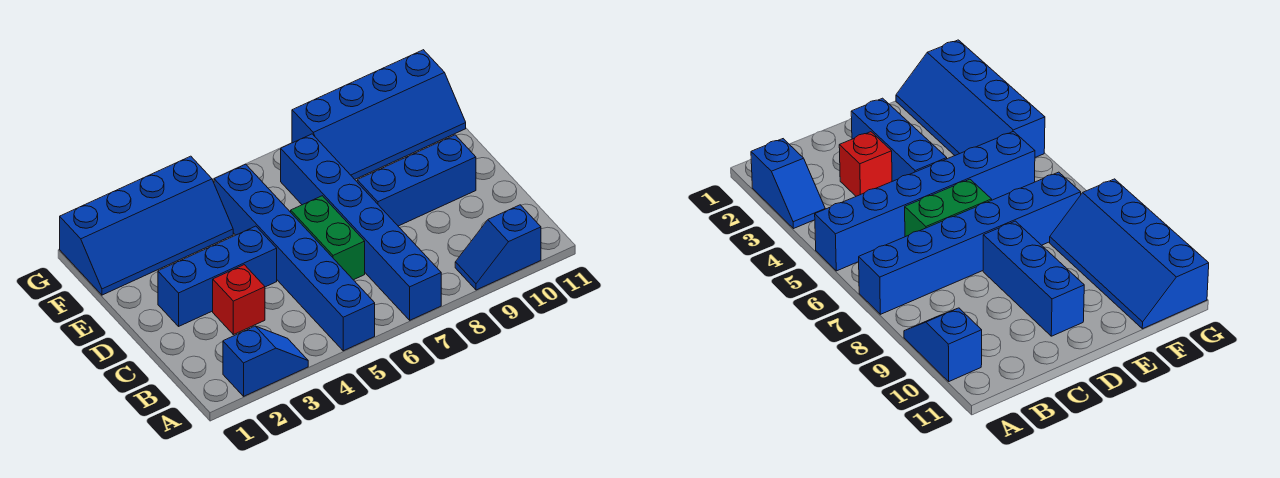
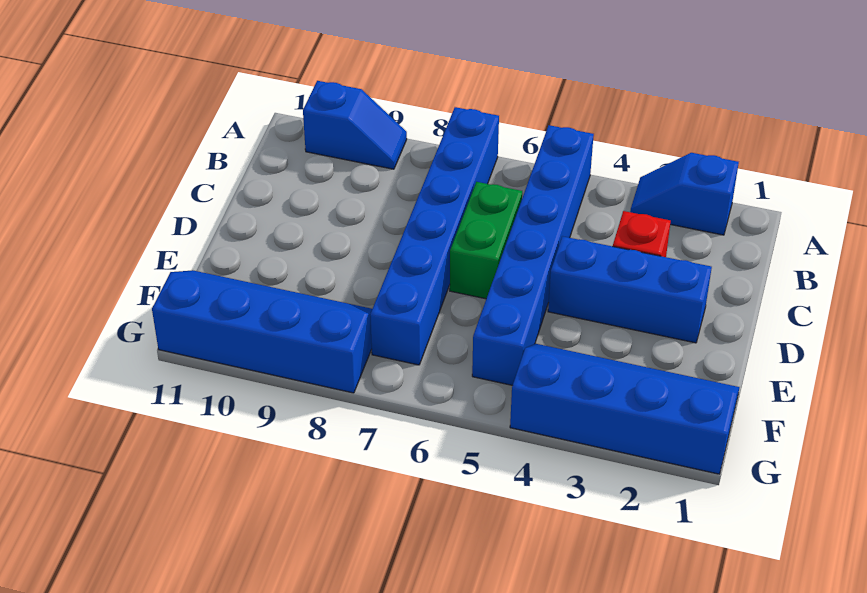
blue brick D8:D10 level 1 -> none

